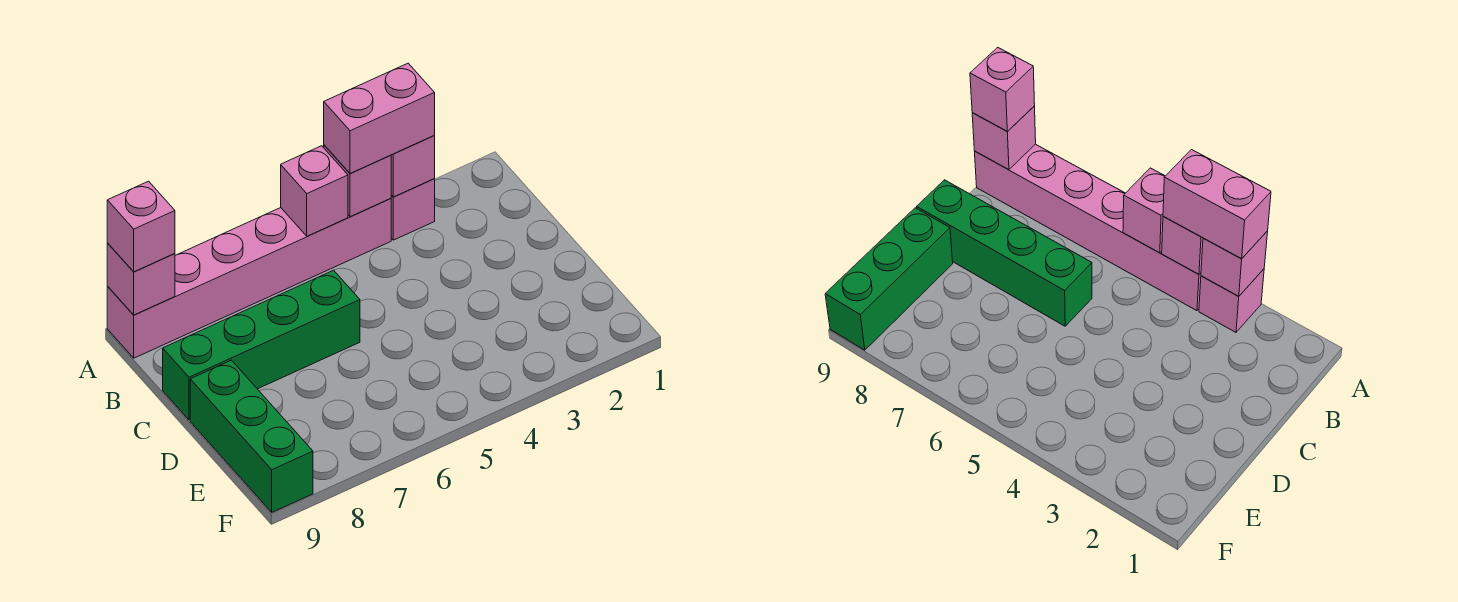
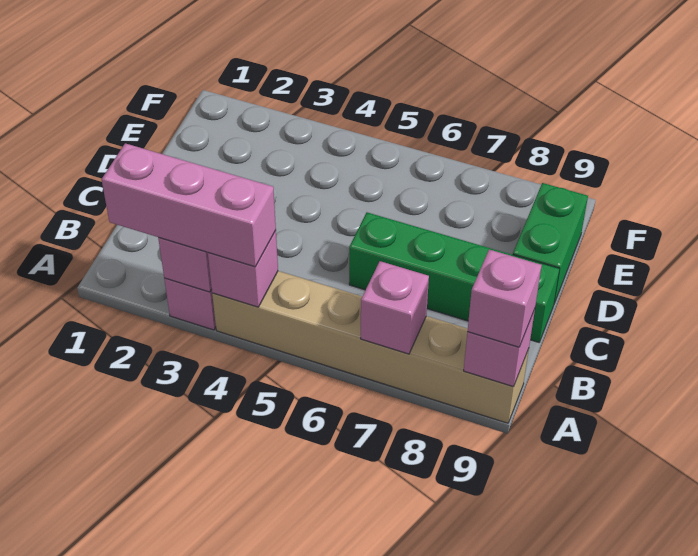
pink brick A3:A4 level 3 -> pink brick A2:A4 level 3
pink brick A4:A9 level 1 -> tan brick A4:A9 level 1
pink brick A5 level 2 -> pink brick A7 level 2
green brick D9:F9 level 1 -> green brick D9:E9 level 1

